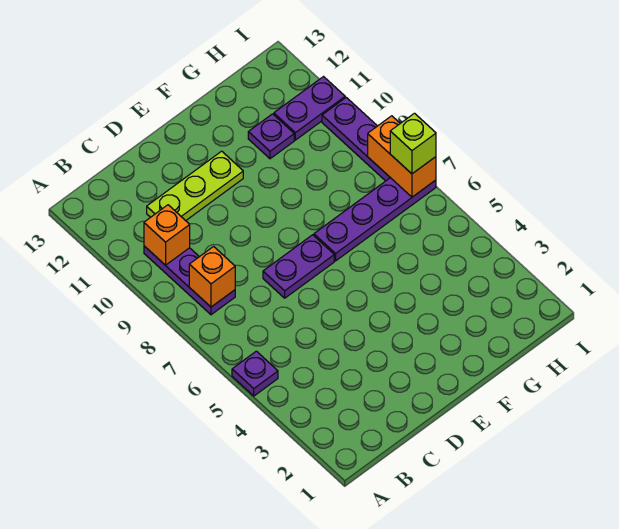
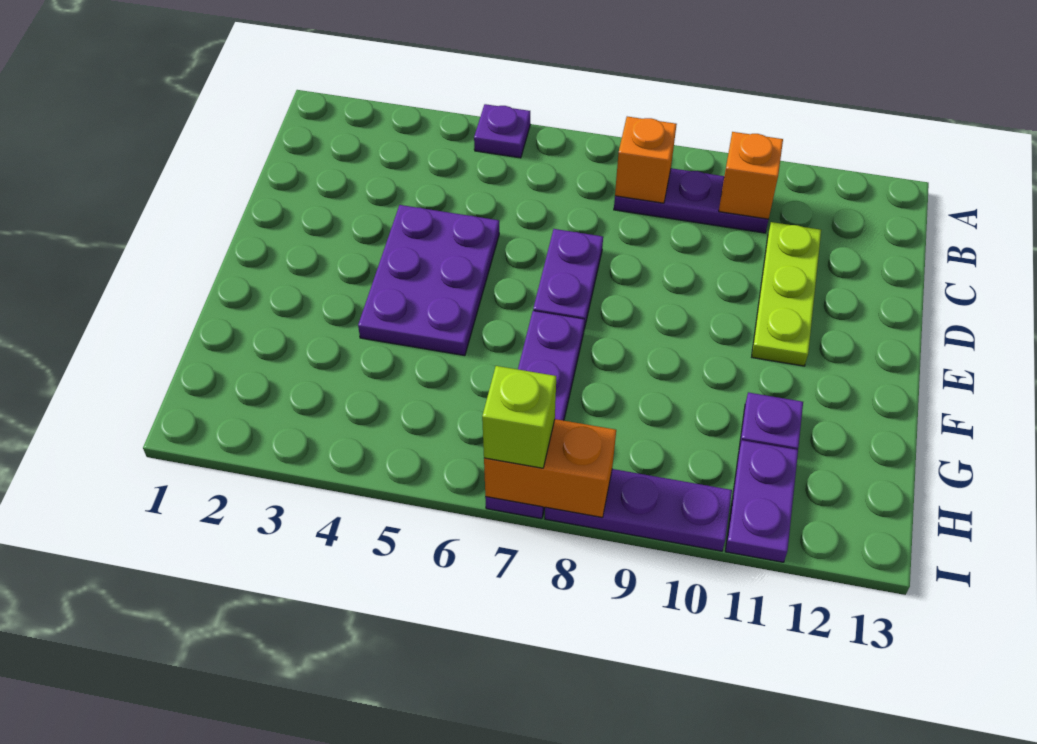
none -> purple plate D4:F5 level 1

